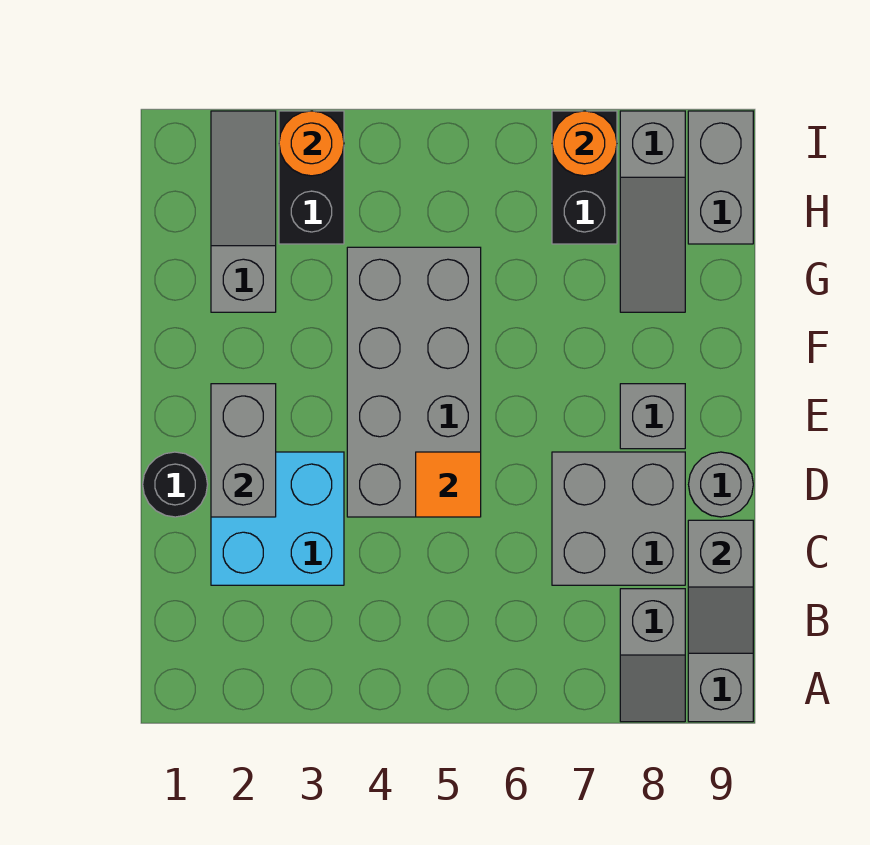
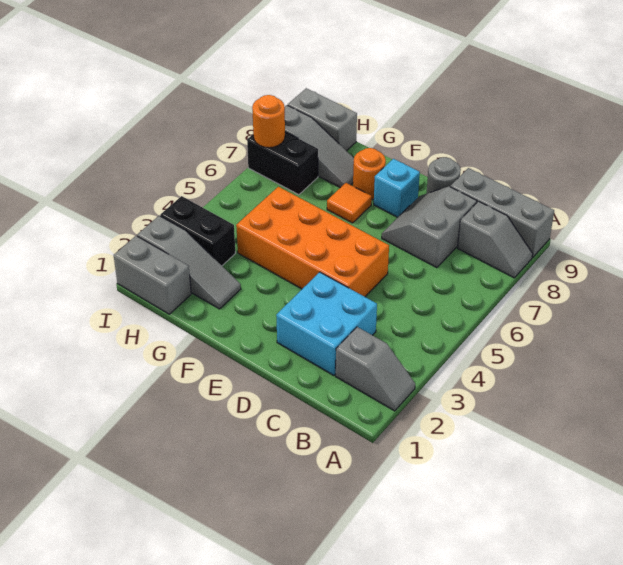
grey slope B9:C9 level 2 top C -> grey slope A2:B2 level 1 top B
grey brick C7:D8 level 1 -> grey slope C7:D8 level 1 top C
black round brick D1 level 1 -> none
grey brick D2:E2 level 2 -> grey brick H1:I1 level 1
grey brick D4:G5 level 1 -> orange brick D4:G5 level 1
orange tile D5 level 2 -> orange tile F7 level 1
grey brick E8 level 1 -> cyan brick E8 level 1
grey slope G2:I2 level 1 top G -> grey slope G2:I2 level 1 top I
orange round brick I3 level 2 -> orange round brick F8 level 1

